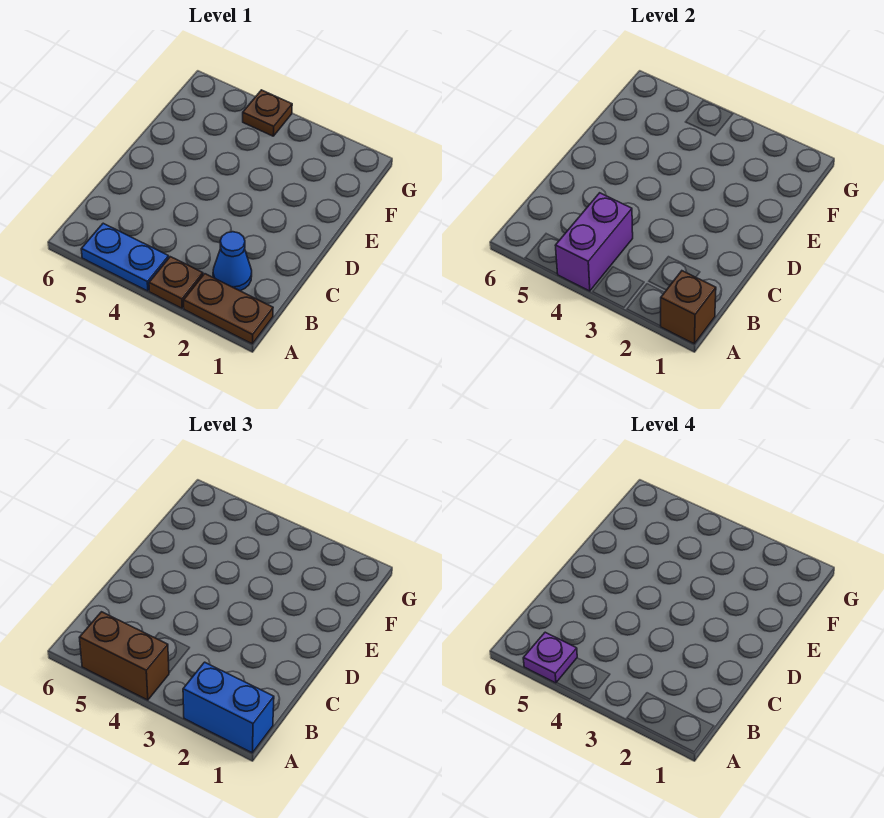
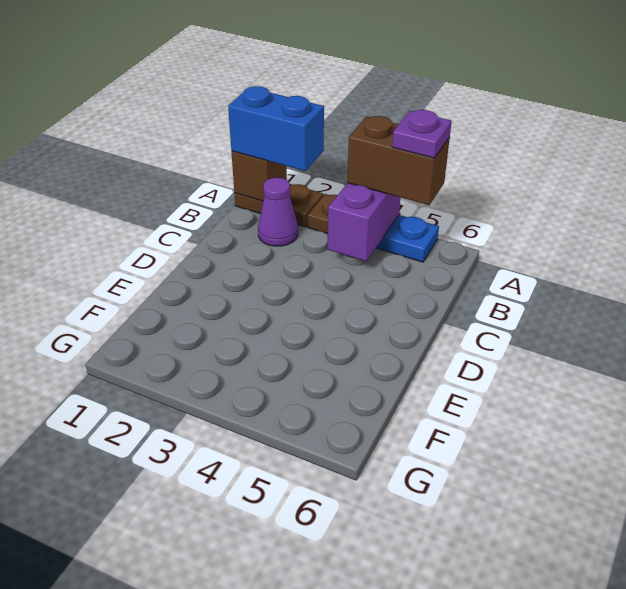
blue cone B2 level 1 -> purple cone B2 level 1
brown plate G4 level 1 -> none

